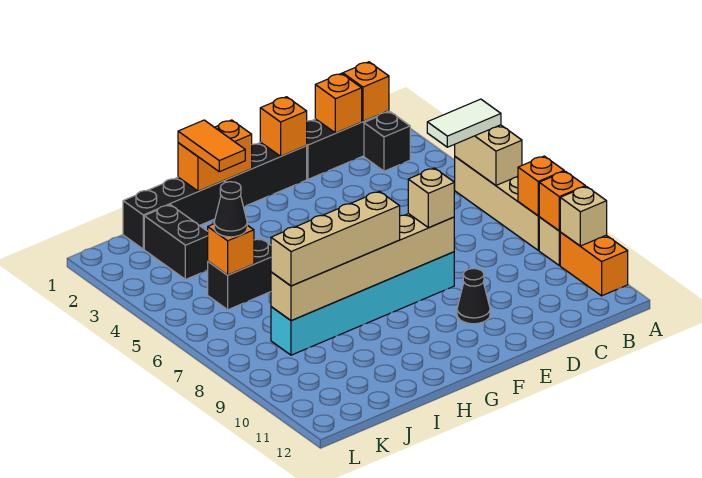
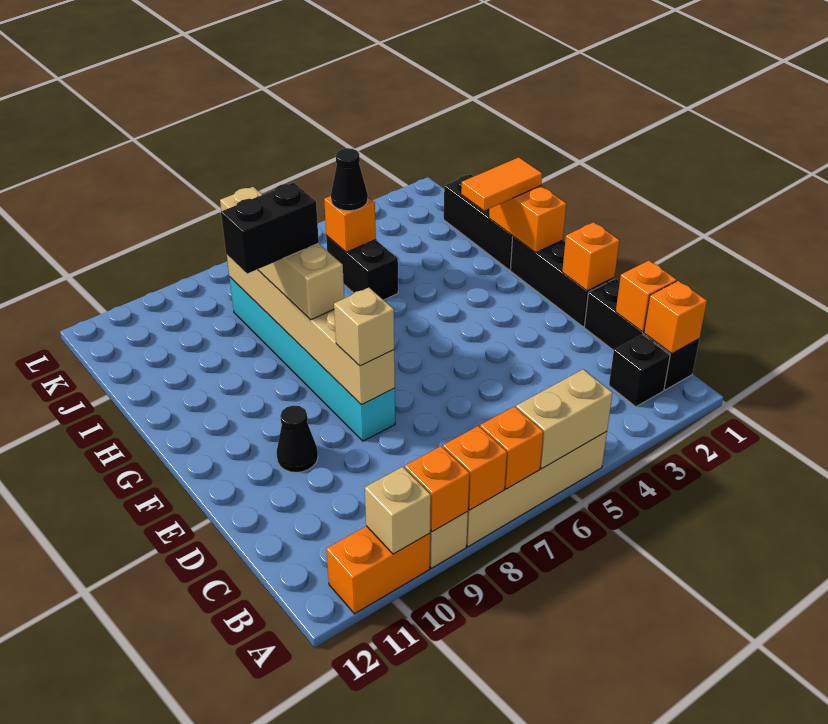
white tile A5:B5 level 3 -> none
none -> orange brick A7 level 2
black brick J2:J3 level 1 -> black brick H8:H9 level 4

